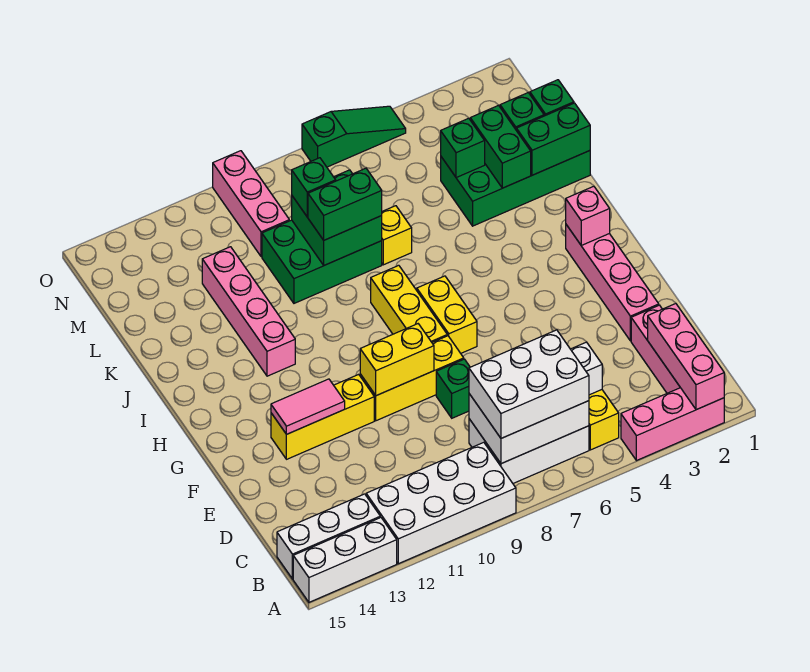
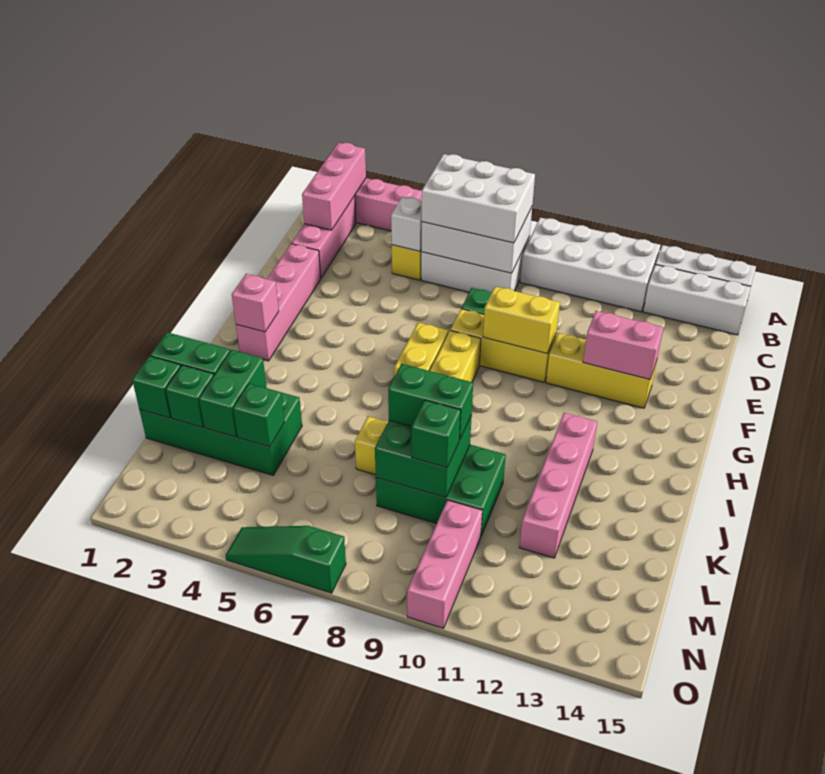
pink tile F12:F13 level 2 -> pink brick F12:F13 level 2

